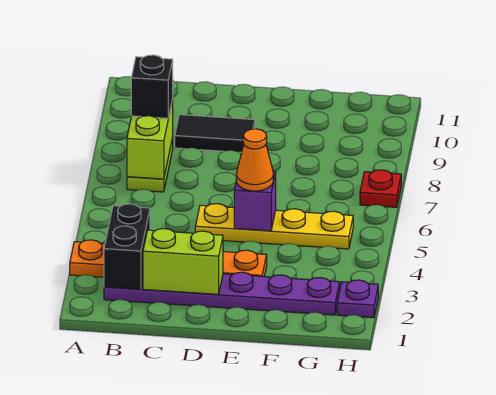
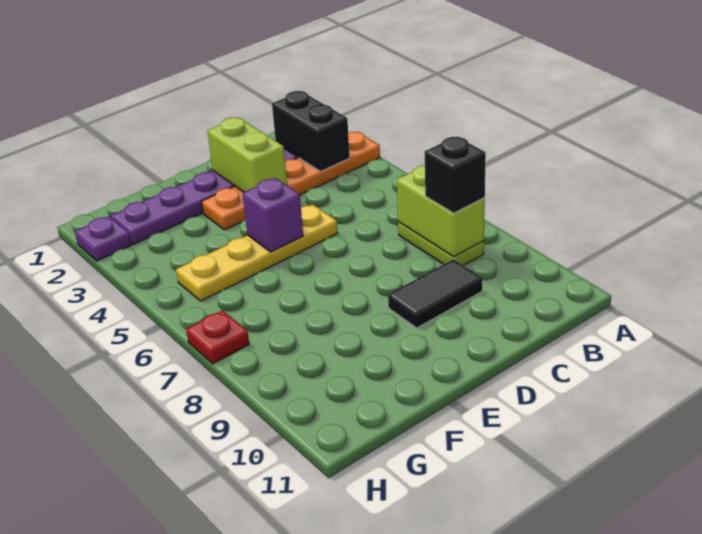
lime brick C2:D2 level 2 -> lime brick D2:D3 level 2
orange cone E5 level 3 -> none

